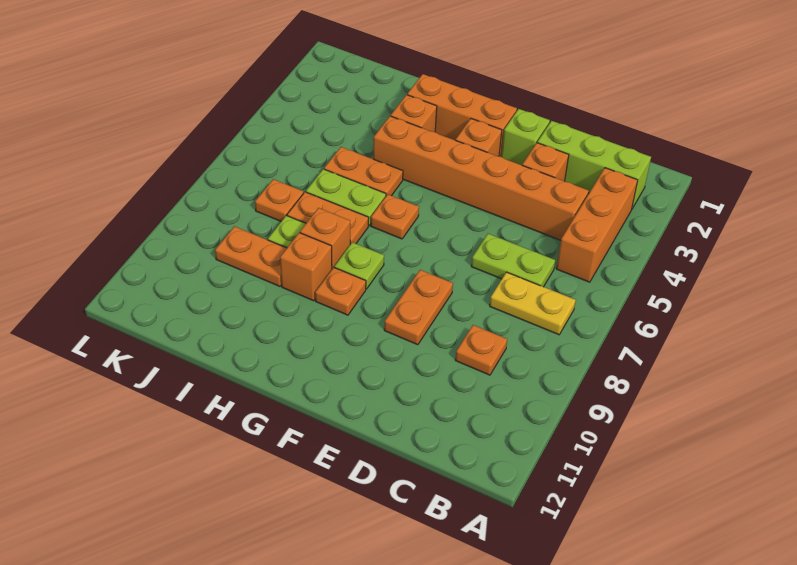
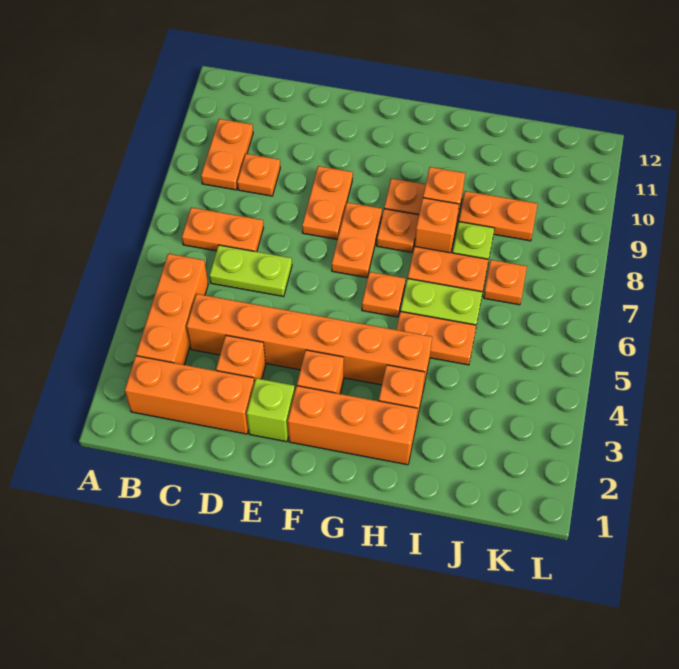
lime brick B2:D2 level 1 -> orange brick B2:D2 level 1
yellow plate B7:C7 level 1 -> orange plate B7:C7 level 1
none -> orange plate B9:B10 level 1
none -> orange plate F7:F8 level 1
lime plate G8 level 1 -> orange plate G8 level 1

